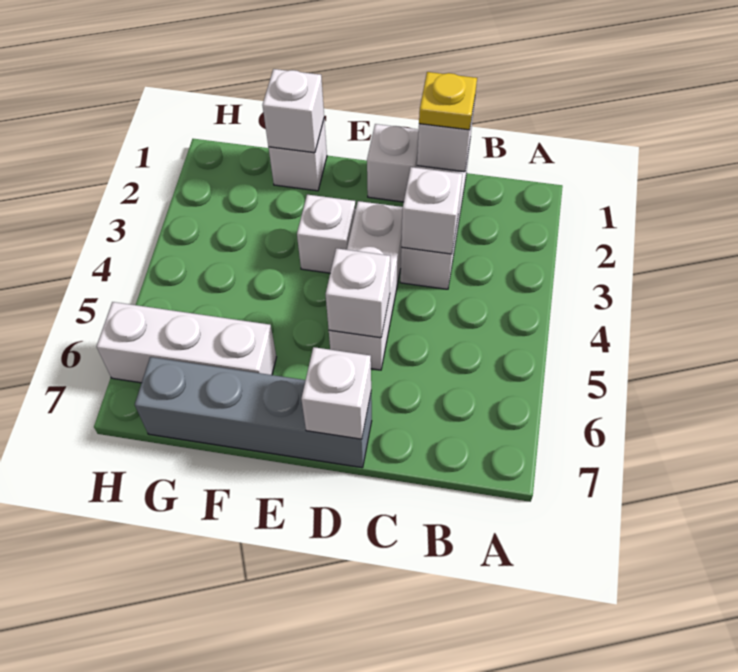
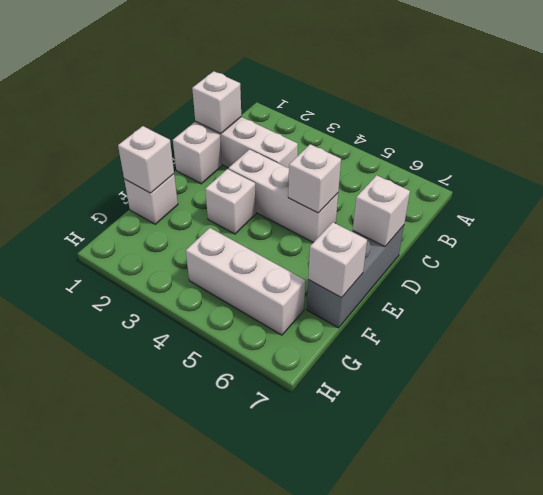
yellow plate C1 level 3 -> none
white brick C3 level 2 -> white brick F7 level 2
grey brick D7:G7 level 1 -> grey brick D7:F7 level 1
white brick F6:H6 level 1 -> white brick G4:G6 level 1

